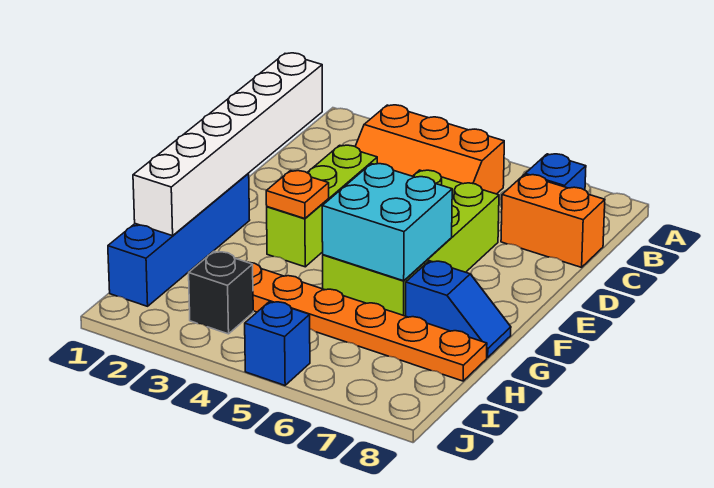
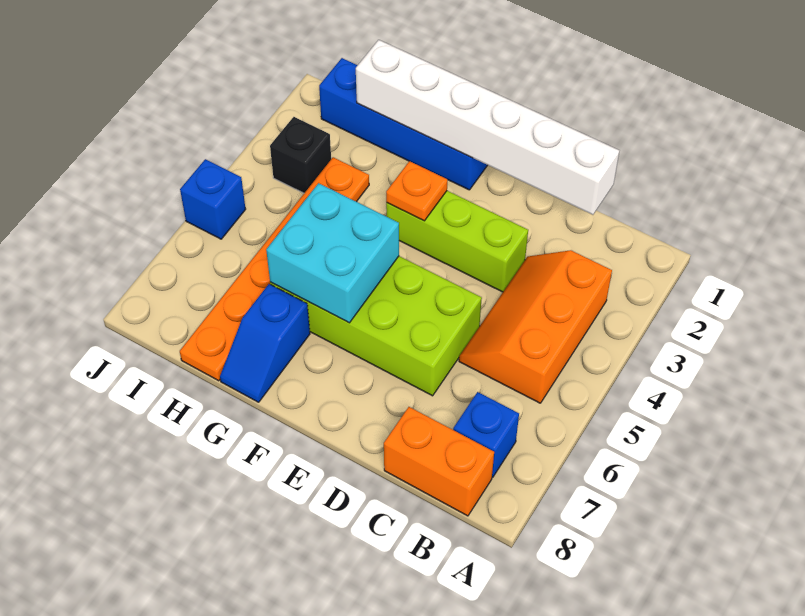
orange brick C7:C8 level 1 -> orange brick B8:C8 level 1

